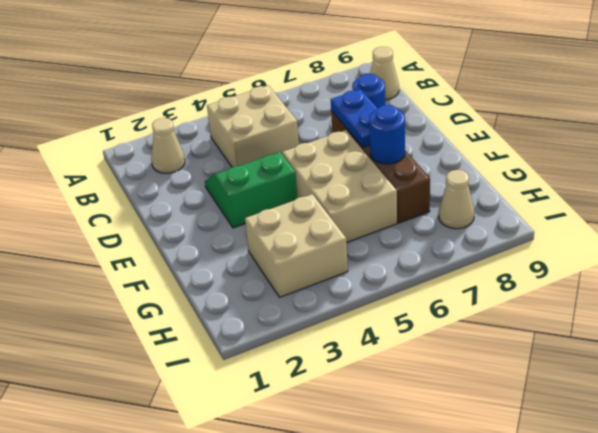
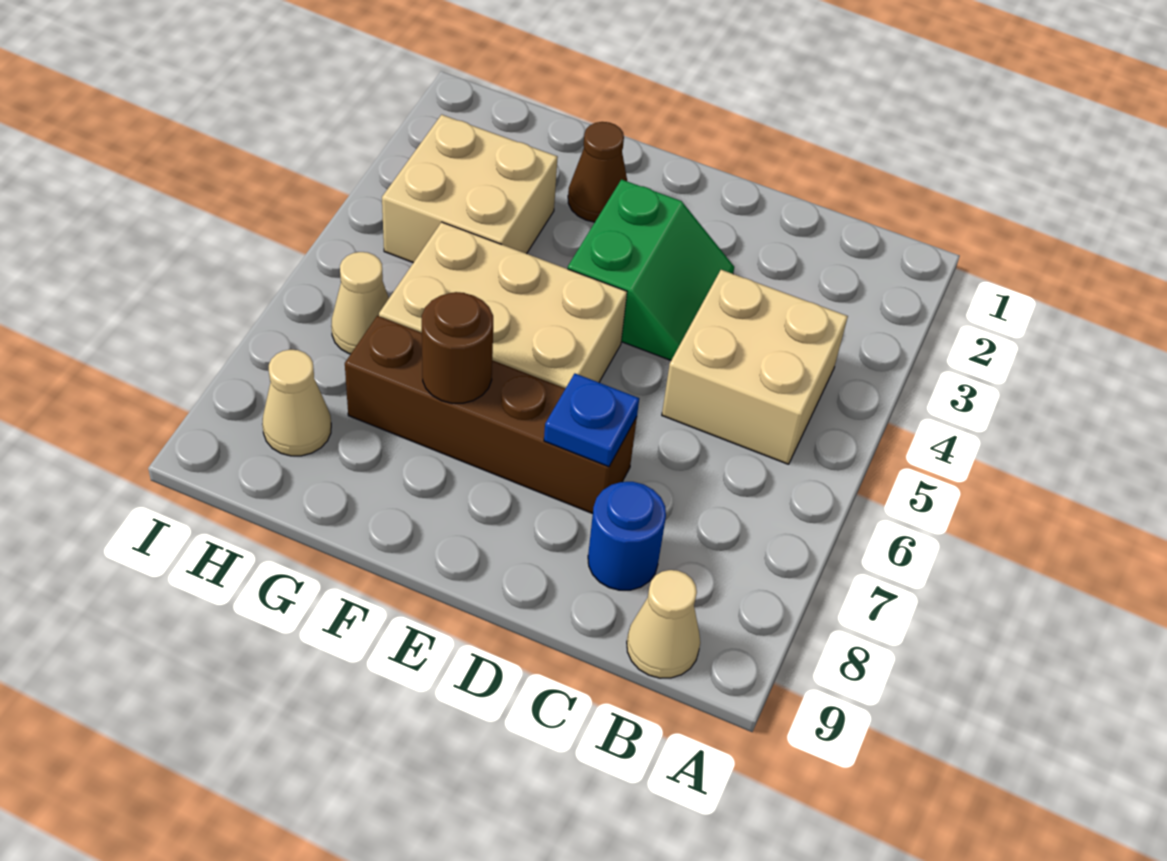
tan cone B2 level 1 -> tan cone H6 level 1
blue plate D7:E7 level 2 -> blue plate D7 level 2
none -> brown cone F2 level 1
blue round brick F7 level 2 -> brown round brick F7 level 2

